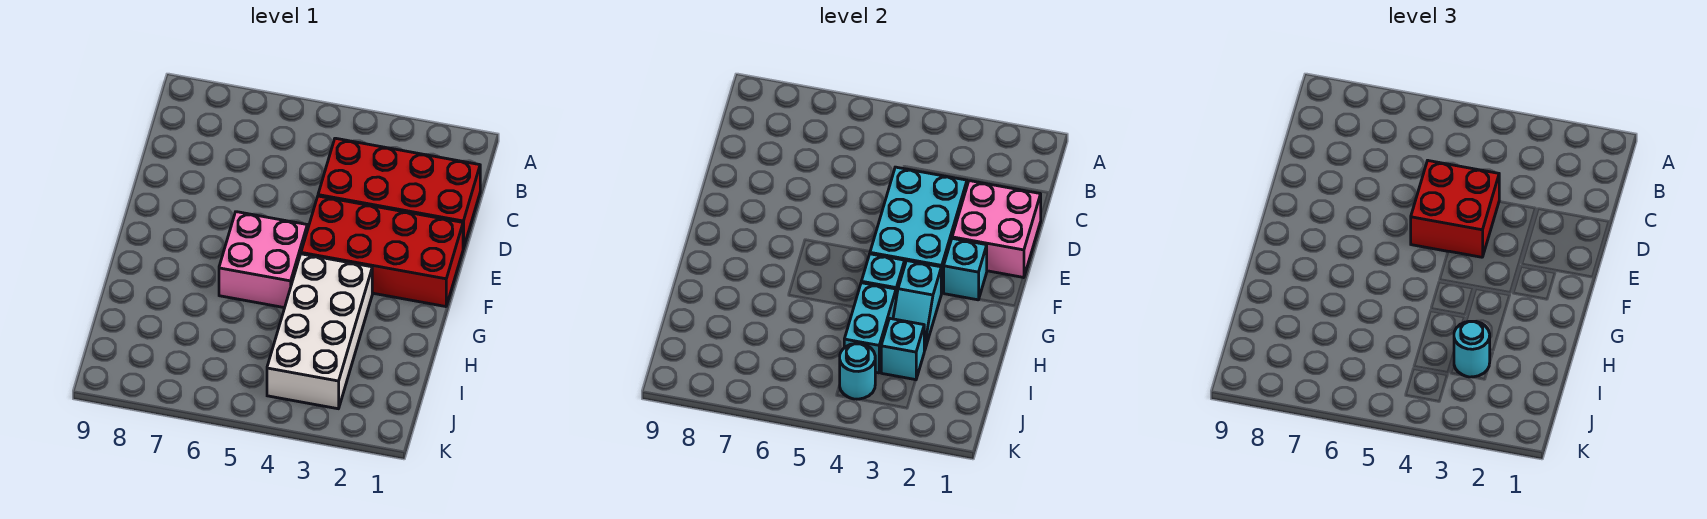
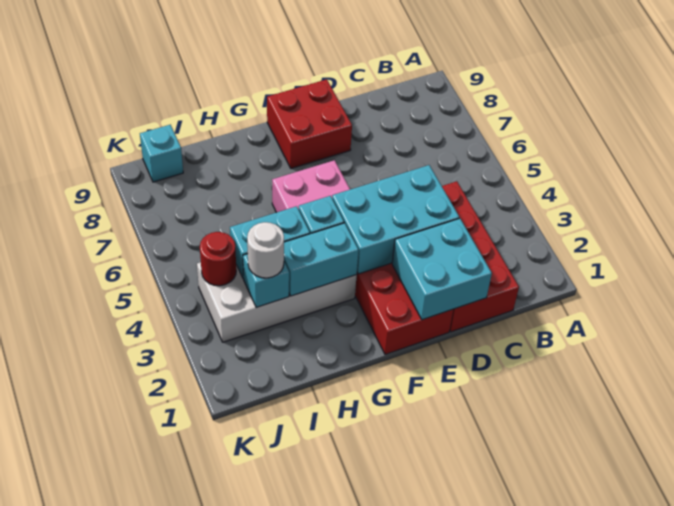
pink brick D1:E2 level 2 -> cyan brick D1:E2 level 2
red brick D4:E5 level 3 -> red brick E8:F9 level 1
cyan brick F2 level 2 -> cyan brick J9 level 1
cyan slope G3:H3 level 2 top G -> cyan brick G3:H3 level 2
cyan round brick I3 level 3 -> white round brick I3 level 3
cyan round brick J4 level 2 -> red round brick J4 level 2

